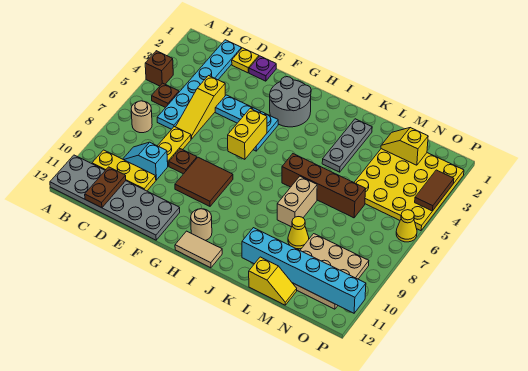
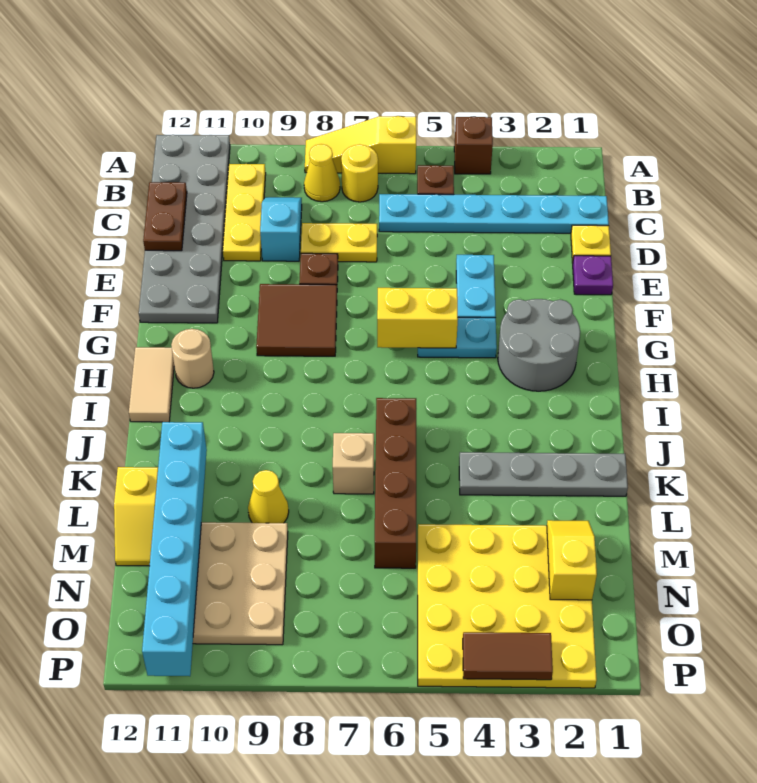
tan round brick B7 level 1 -> yellow round brick B7 level 1
brown plate C11:C12 level 2 -> brown plate C12:D12 level 2
yellow slope D4:D6 level 1 top 4 -> yellow slope A6:A8 level 1 top 6
grey plate K2:K4 level 1 -> grey plate K1:K4 level 1
tan brick K7:K8 level 1 -> tan brick K7 level 1
yellow cone P6 level 1 -> yellow cone B8 level 1

